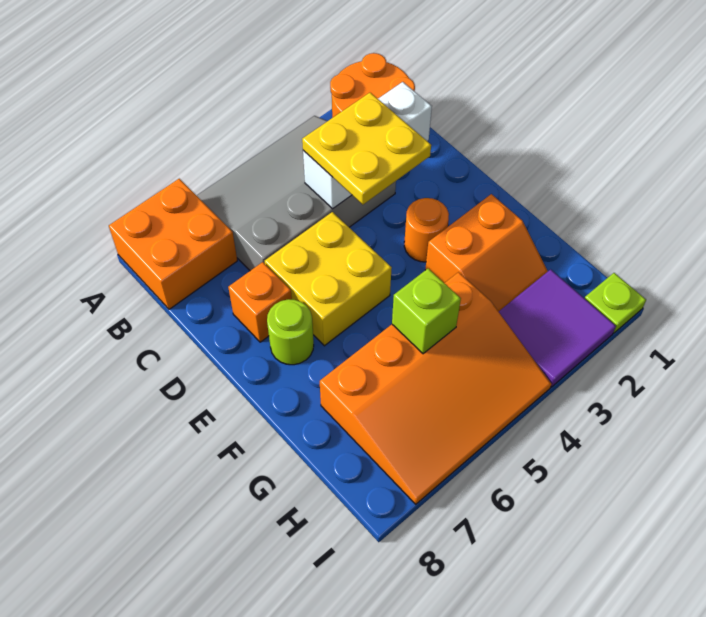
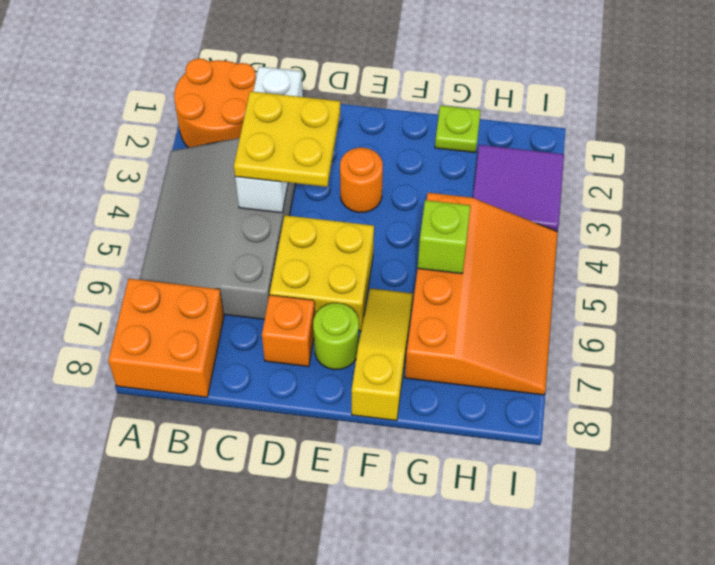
orange slope F2:G3 level 1 top F -> none
none -> yellow slope F6:F8 level 1 top 8
lime plate I1 level 1 -> lime plate G1 level 1

